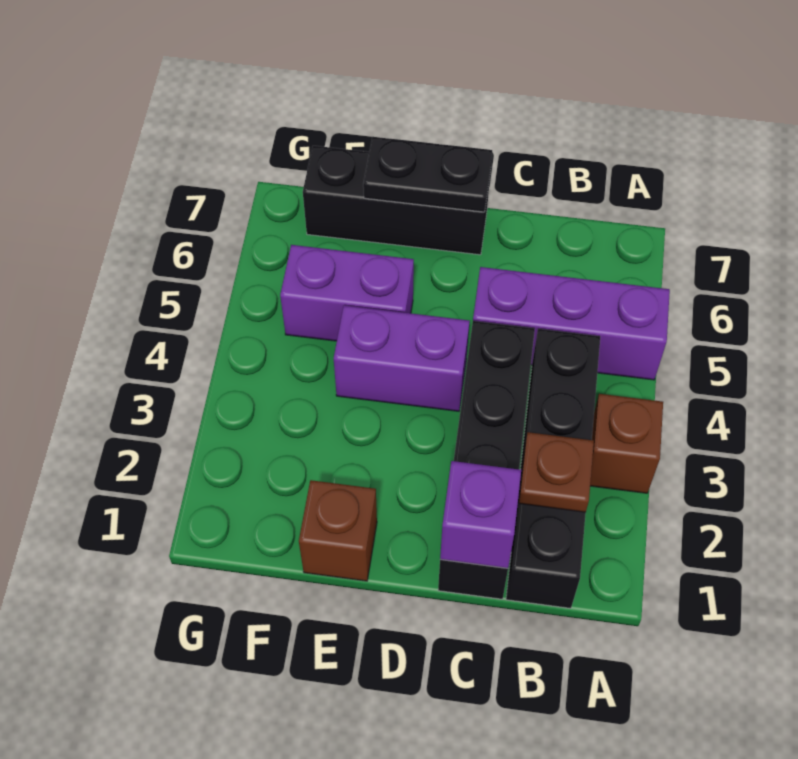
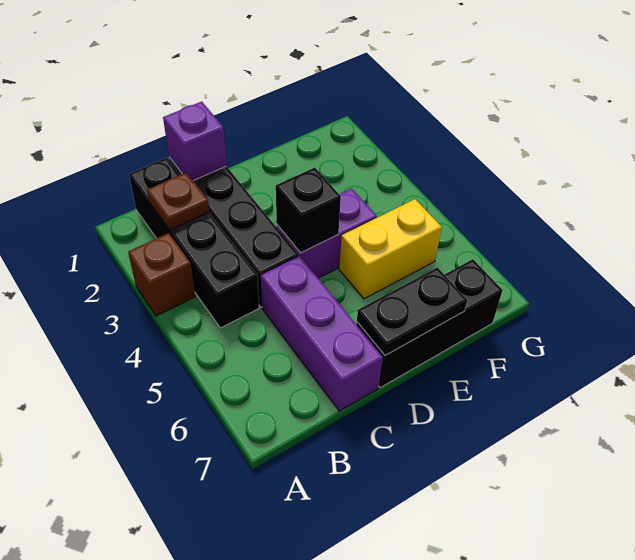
purple brick A5:C5 level 1 -> purple brick C5:C7 level 1
none -> black brick D4 level 2
brown brick E1 level 1 -> none
purple brick E5:F5 level 1 -> yellow brick E5:F5 level 1

